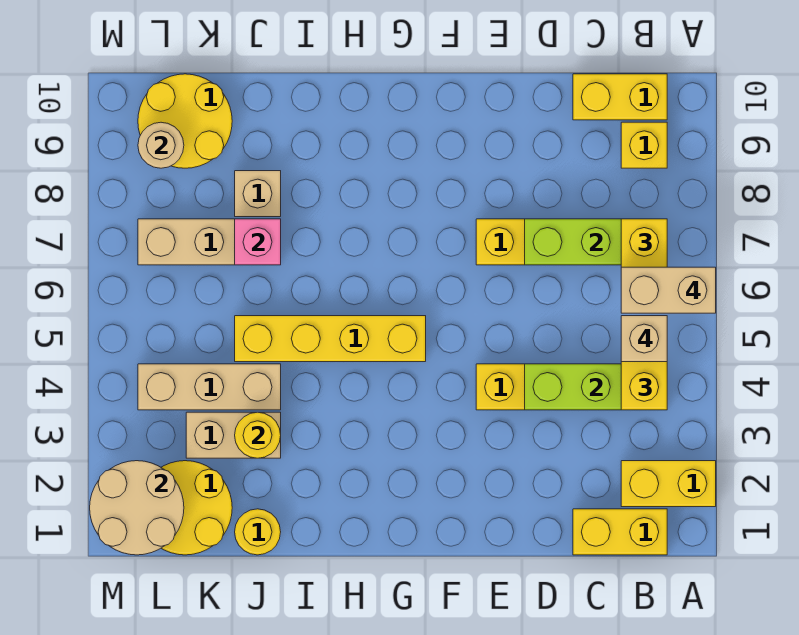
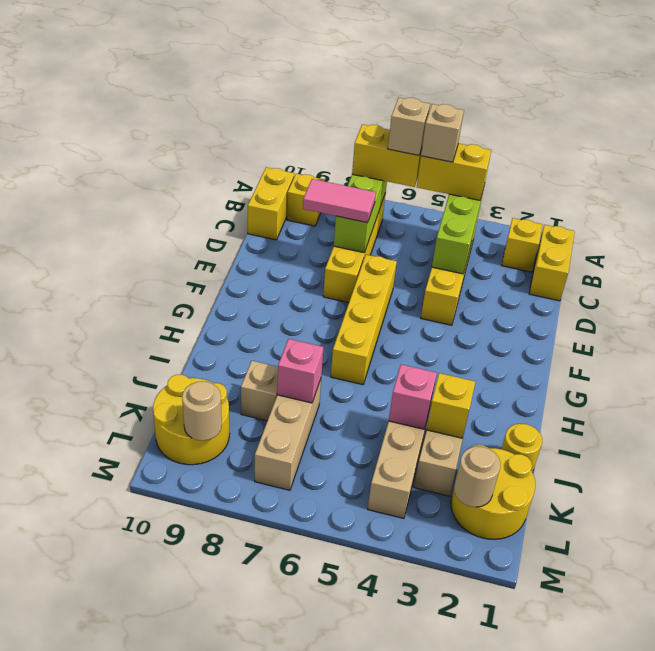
yellow brick A2:B2 level 1 -> yellow brick B2 level 1
tan brick A6:B6 level 4 -> tan brick B6 level 4
none -> pink tile D7:D8 level 3
yellow brick G5:J5 level 1 -> yellow brick E6:H6 level 1
yellow round brick J3 level 2 -> yellow brick J3 level 2
none -> pink brick J4 level 2
tan round brick L1:M2 level 2 -> tan round brick L2 level 2

